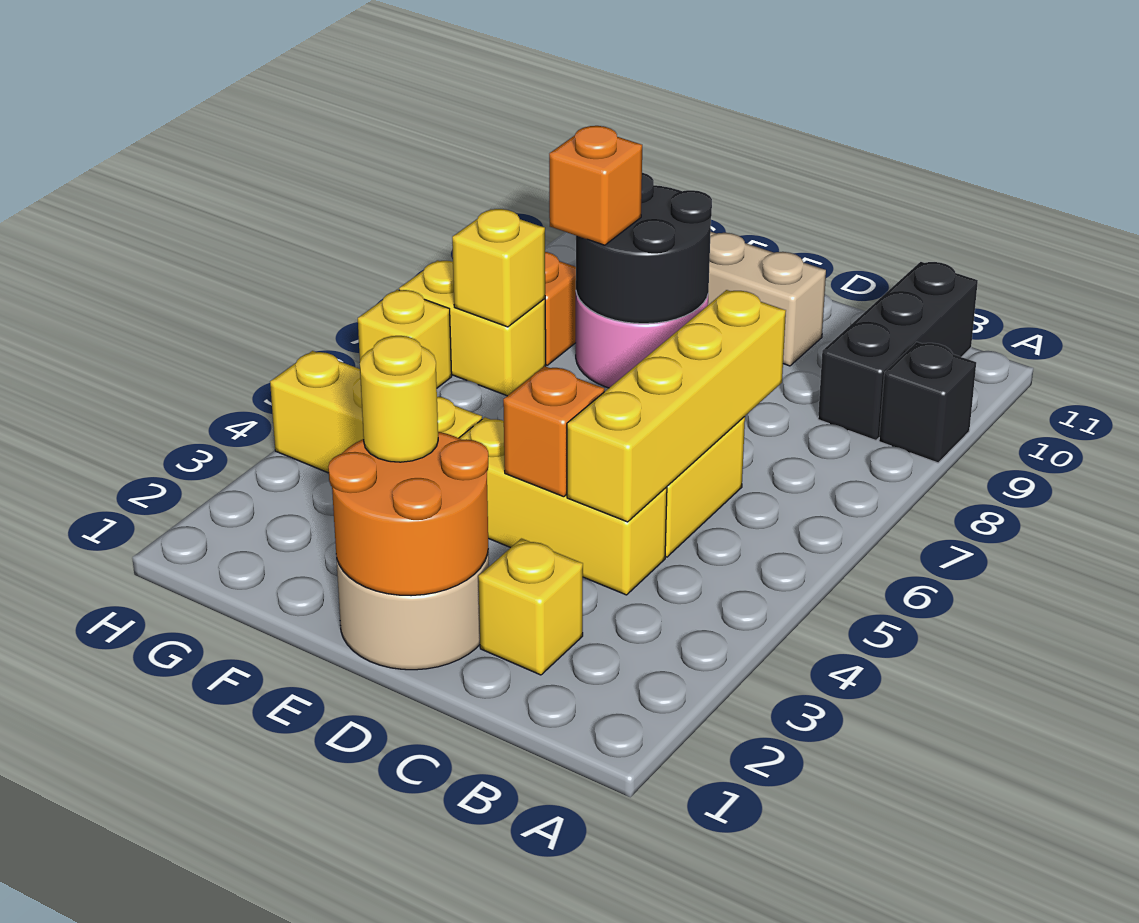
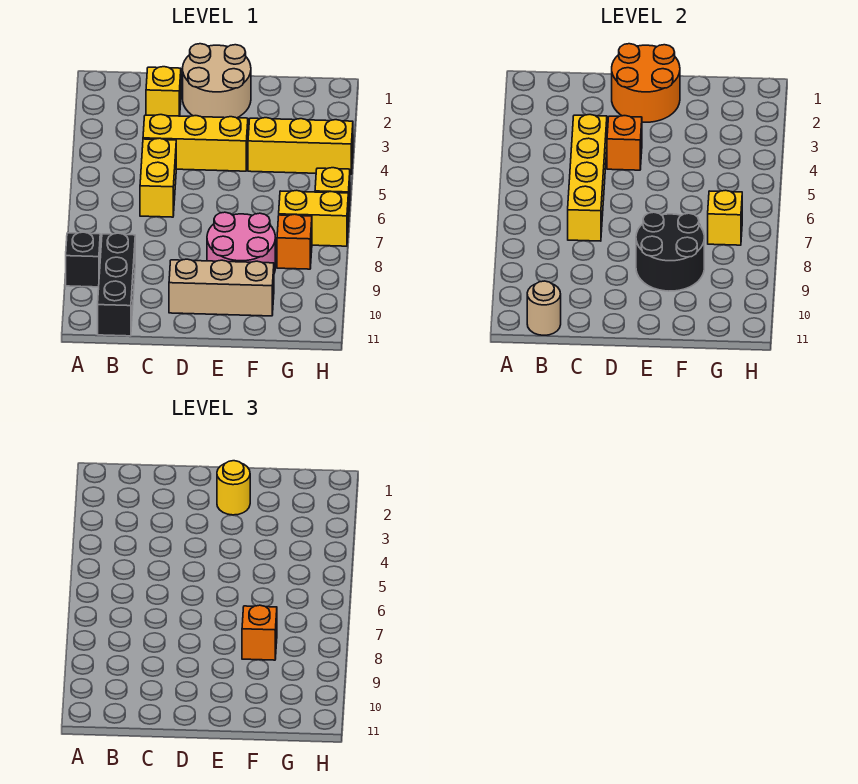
none -> tan round brick B11 level 2

